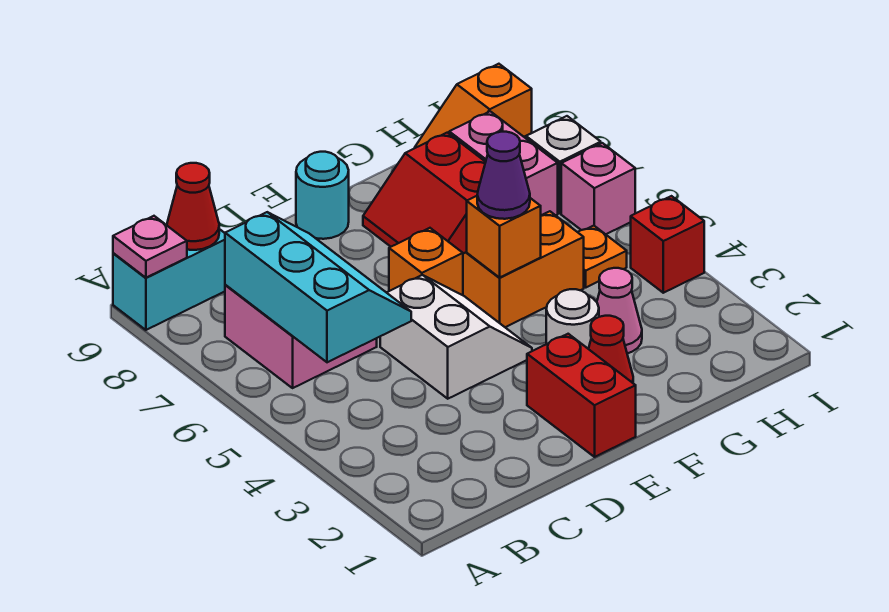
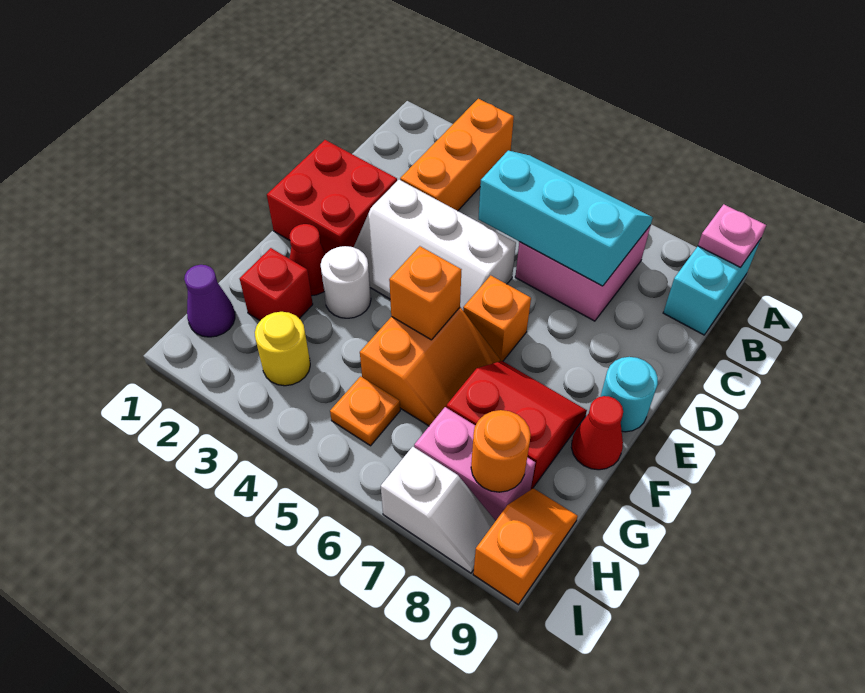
none -> orange brick A3:C3 level 1
cyan slope B5:C7 level 2 top B -> cyan slope B5:C7 level 2 top C
red cone B9 level 2 -> red cone F9 level 1
white slope D4:E5 level 1 top D -> white slope D3:E5 level 1 top D
red brick E1:E2 level 1 -> red brick D1:E2 level 1
purple cone F5 level 3 -> purple cone H1 level 1
pink cone G3 level 1 -> none
none -> yellow round brick H3 level 1
none -> orange round brick H8 level 2
red brick I4 level 1 -> red brick G2 level 1
pink brick I6 level 1 -> none

